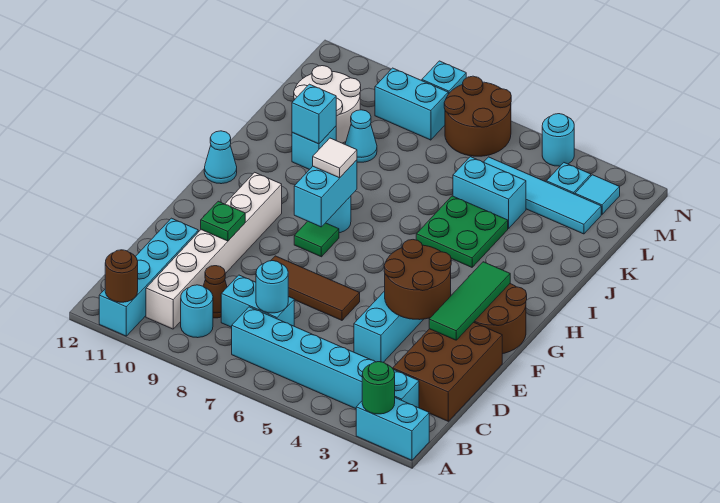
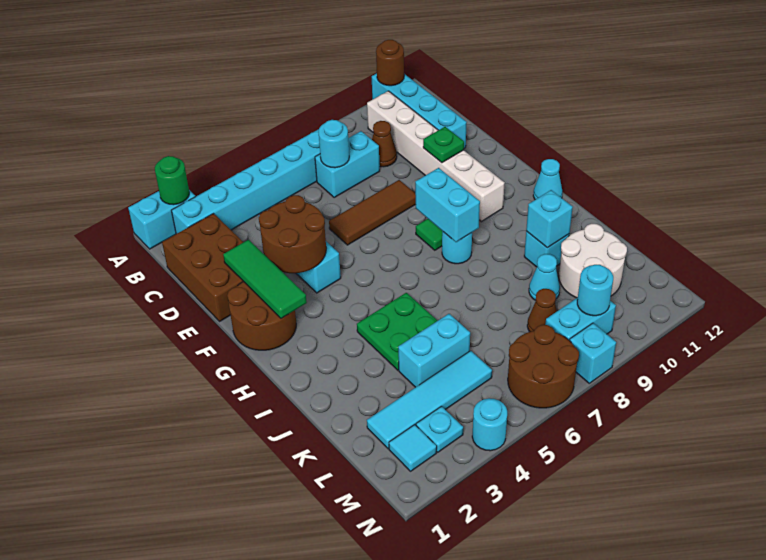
cyan round brick B9 level 1 -> cyan round brick M9 level 2
white tile H8 level 3 -> none
none -> brown cone L8 level 1

